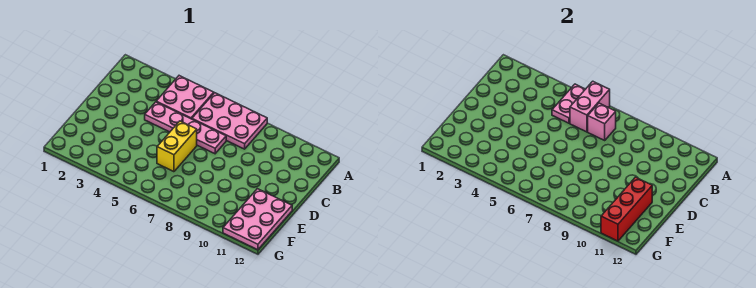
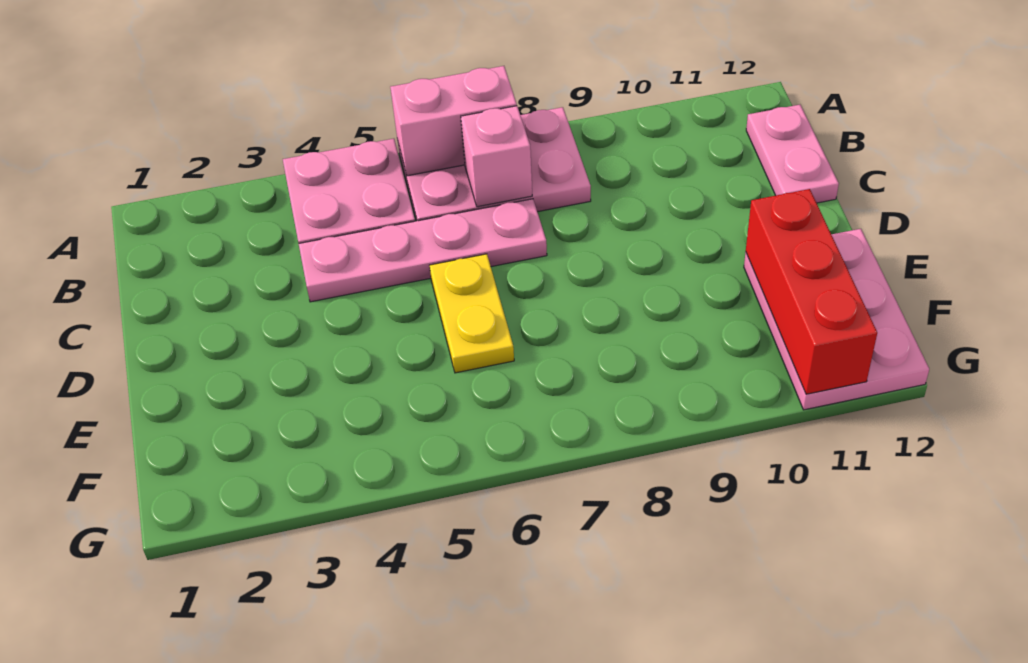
pink plate A5:B5 level 2 -> pink plate B12:C12 level 1
pink brick A6:B6 level 2 -> pink brick A6:A7 level 2
yellow brick D6:E6 level 1 -> yellow plate D6:E6 level 1

